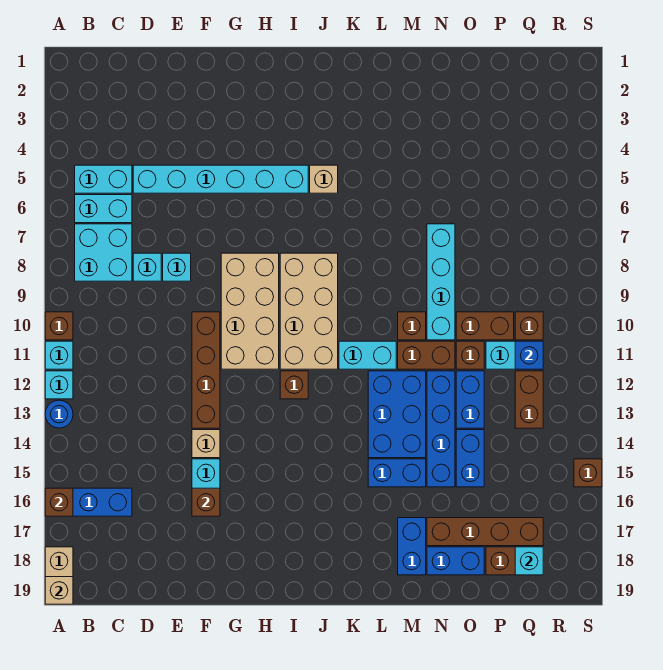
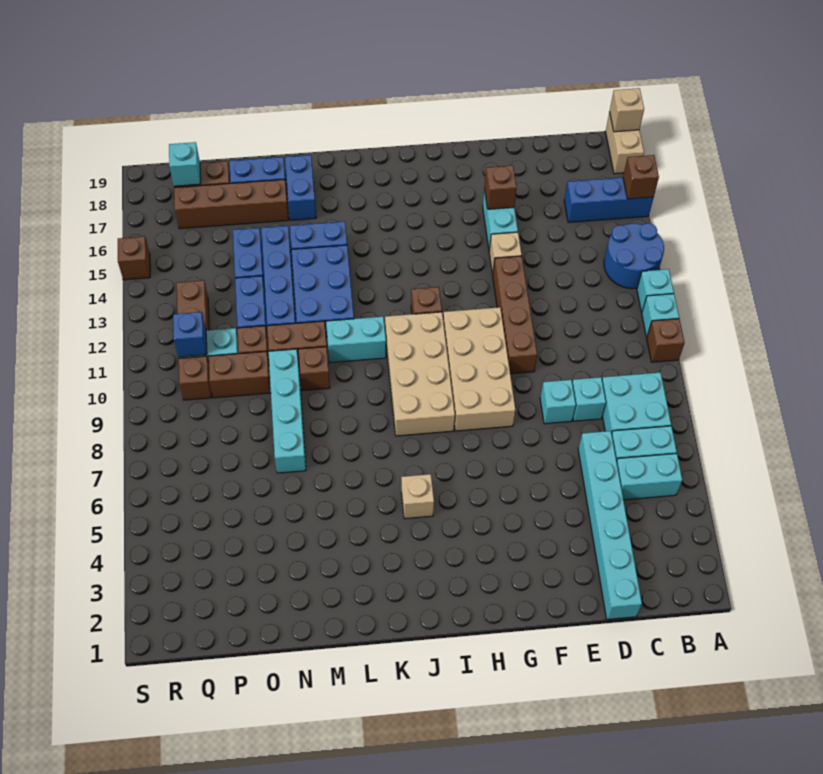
blue round brick A13 level 1 -> blue round brick A13:B14 level 1
cyan brick D5:I5 level 1 -> cyan brick D1:D6 level 1

